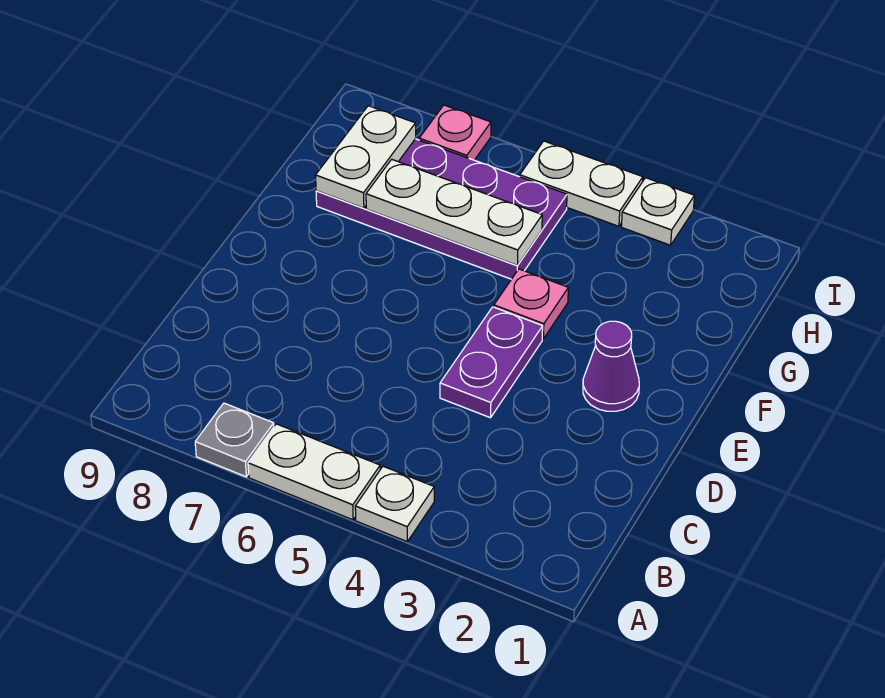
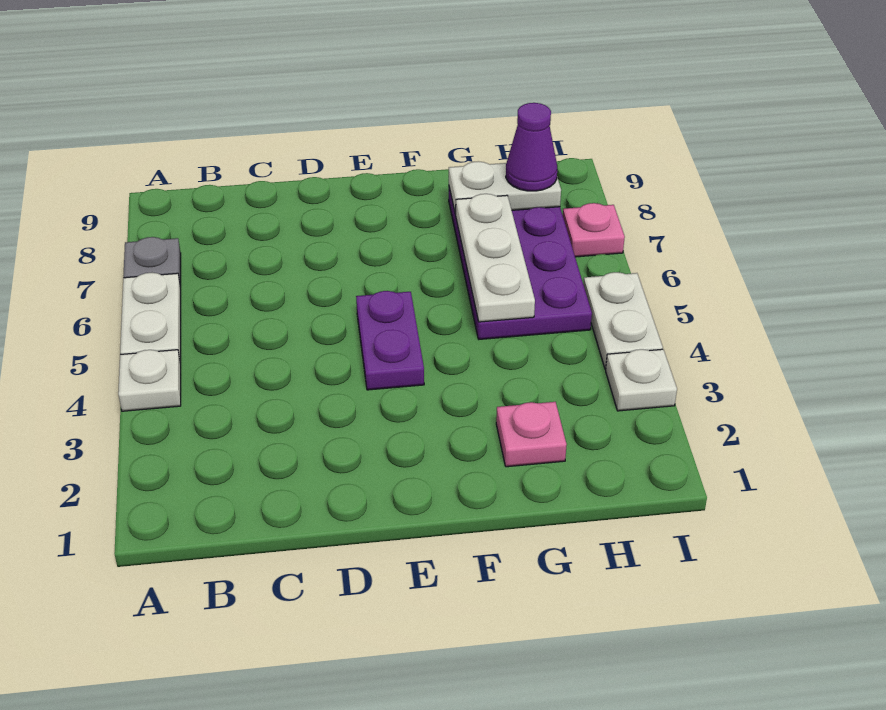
purple plate D4:E4 level 1 -> purple plate E4:E5 level 1
purple cone E2 level 1 -> purple cone H8 level 3
pink plate F4 level 1 -> pink plate G2 level 1

